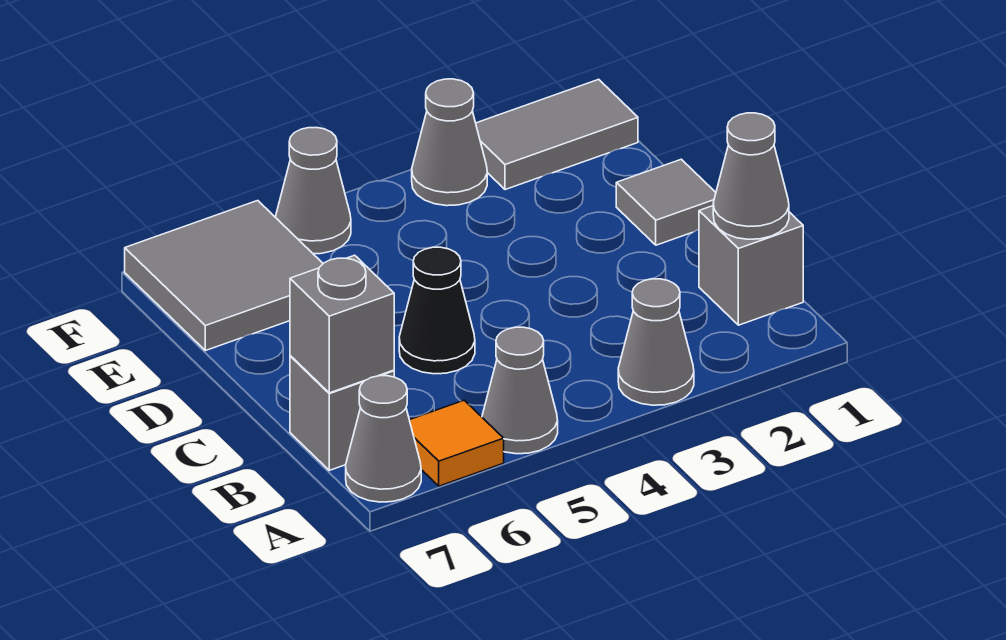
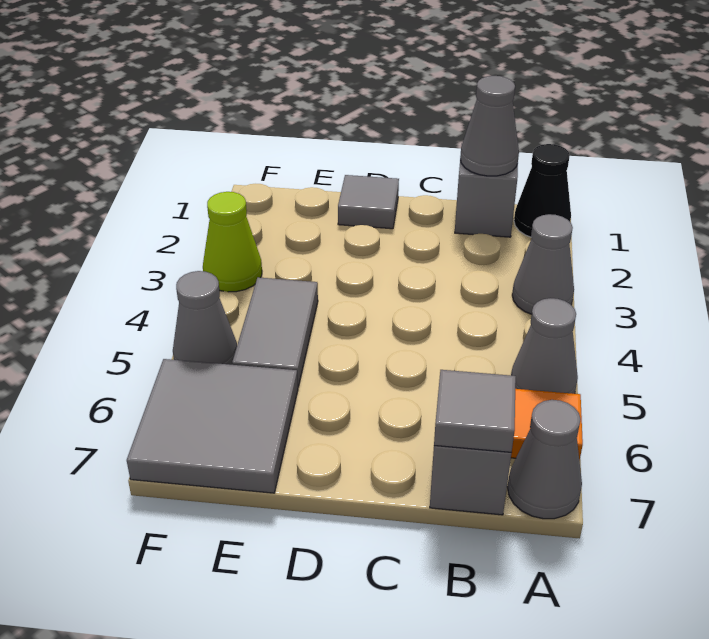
grey brick B7 level 2 -> grey tile B7 level 2
black cone C5 level 1 -> black cone A1 level 1
grey tile F1:F2 level 1 -> grey tile E4:E5 level 1
grey cone F3 level 1 -> lime cone F3 level 1

